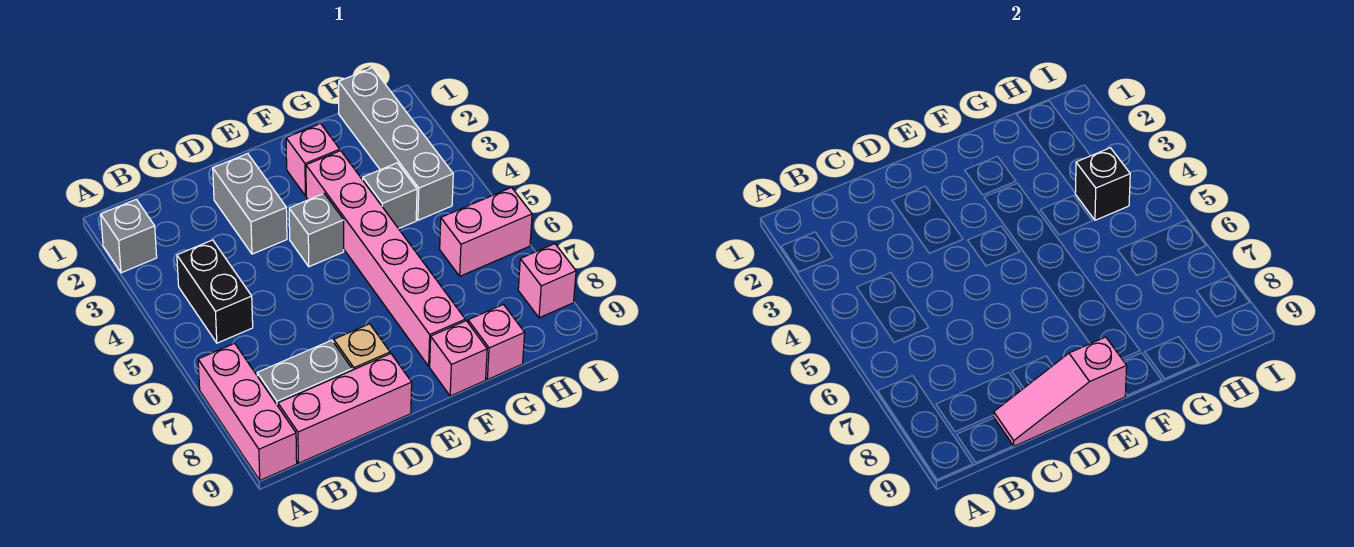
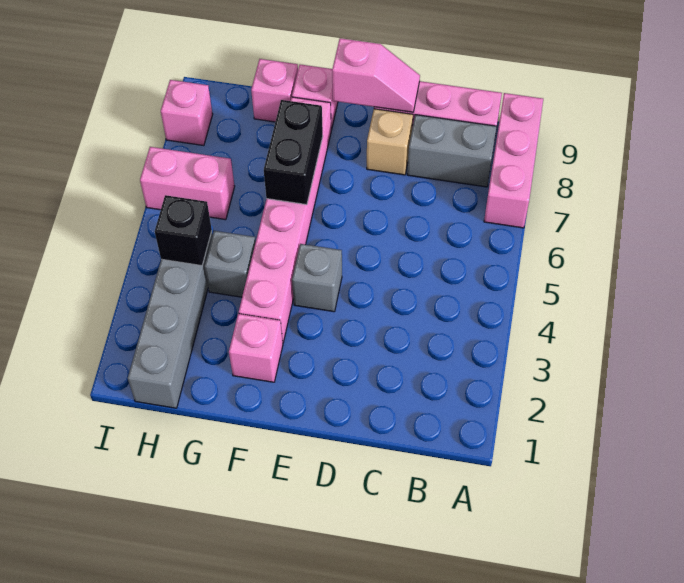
grey brick A2 level 1 -> none
black brick B4:B5 level 1 -> black brick F6:F7 level 2
pink slope C9:E9 level 2 top E -> pink slope D9:E9 level 2 top E
grey brick D2:D3 level 1 -> none

